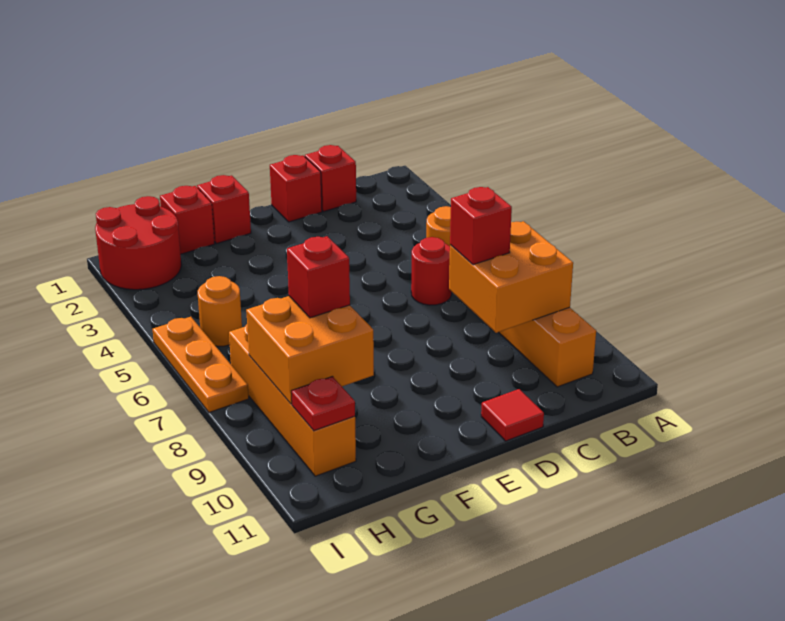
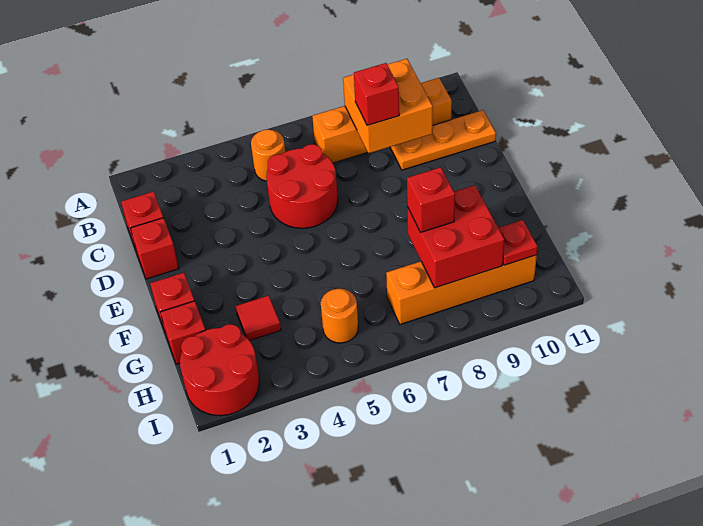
red round brick C6 level 1 -> red round brick C5:D6 level 1
red tile D11 level 1 -> red tile G3 level 1
orange brick G8:H9 level 2 -> red brick G8:H9 level 2
orange plate I5:I7 level 1 -> orange plate C9:C11 level 1

